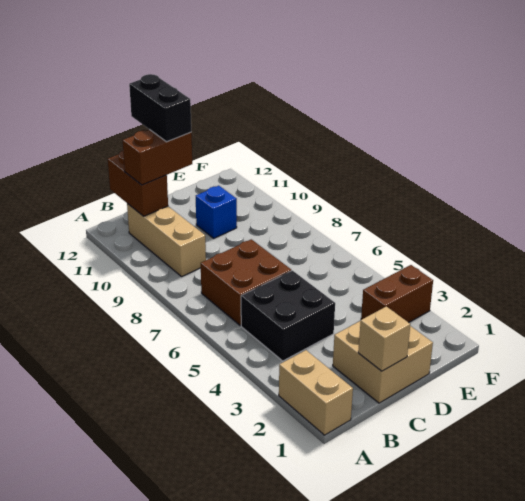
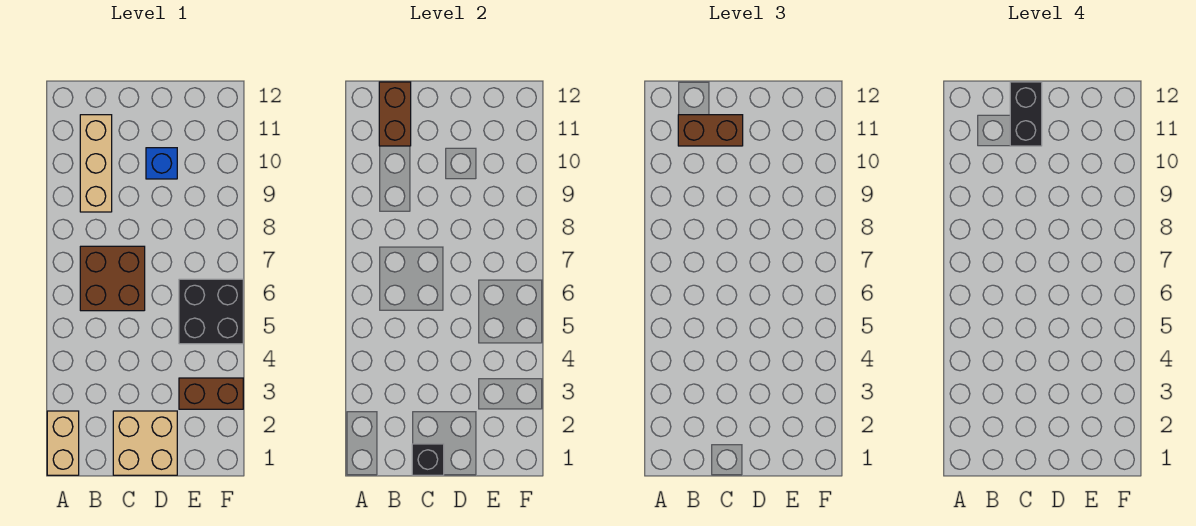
black brick B4:C5 level 1 -> black brick E5:F6 level 1
tan brick C1 level 2 -> black brick C1 level 2

